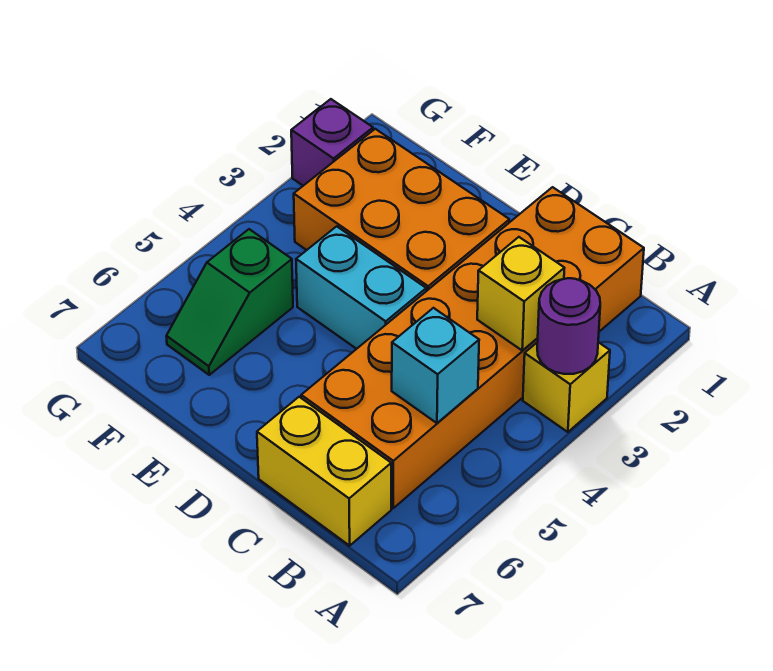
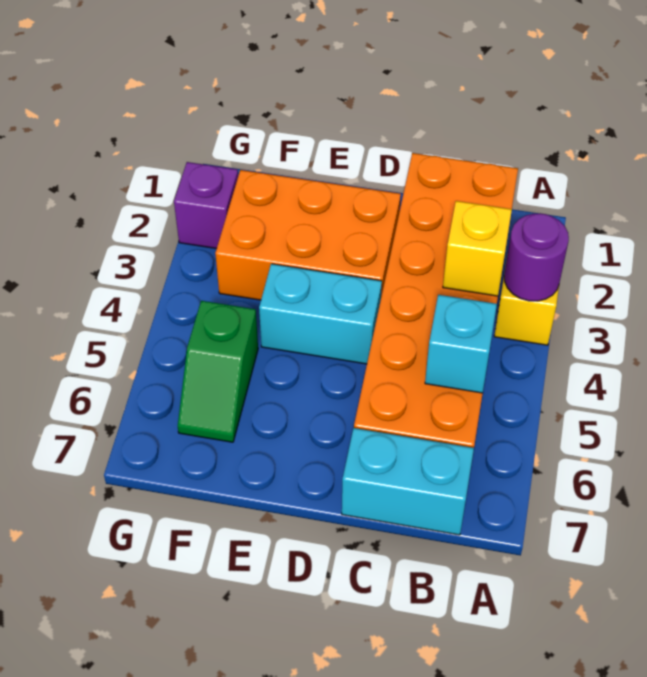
yellow brick B7:C7 level 1 -> cyan brick B7:C7 level 1

